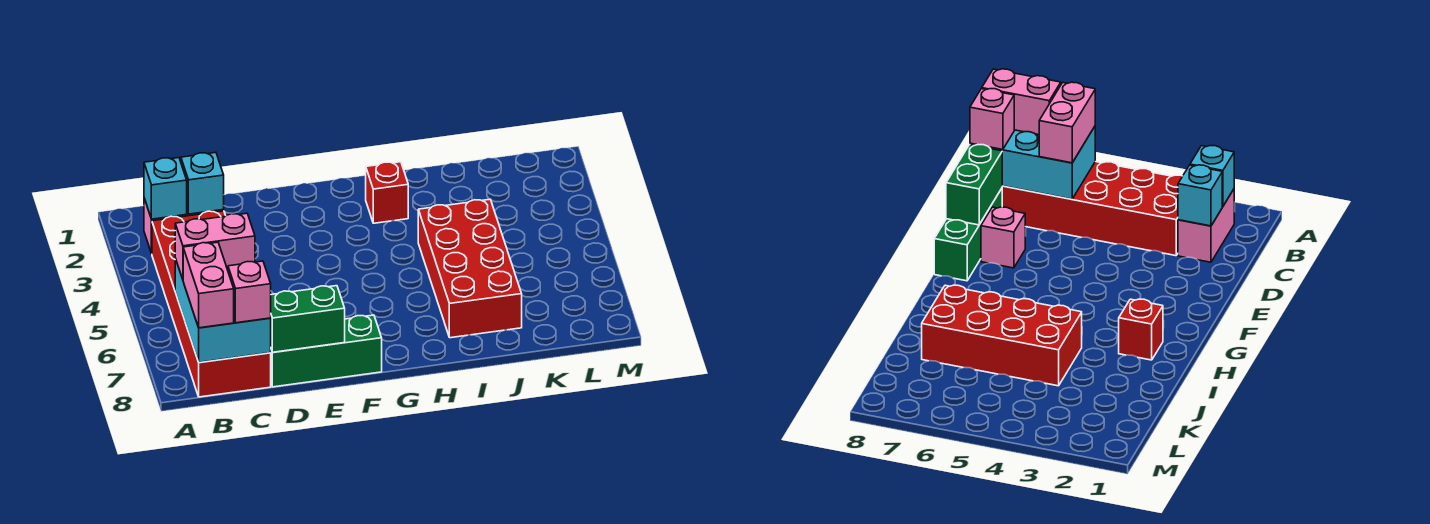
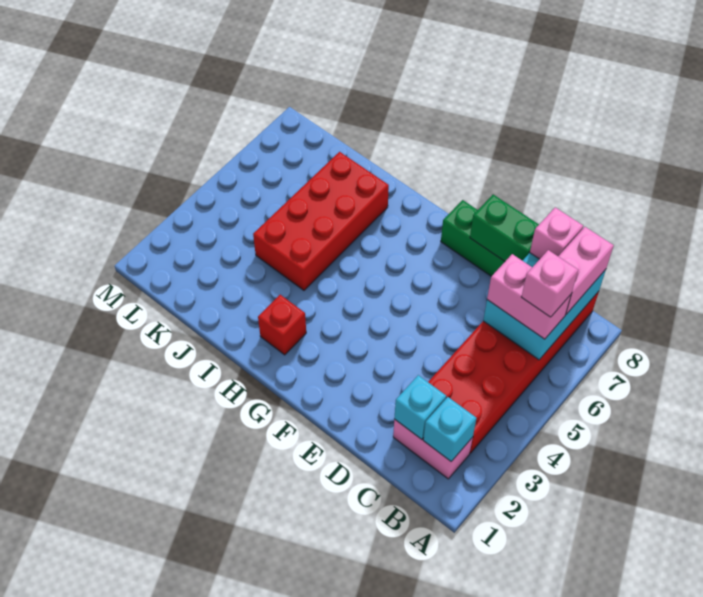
pink brick E7 level 1 -> pink brick B6 level 4

